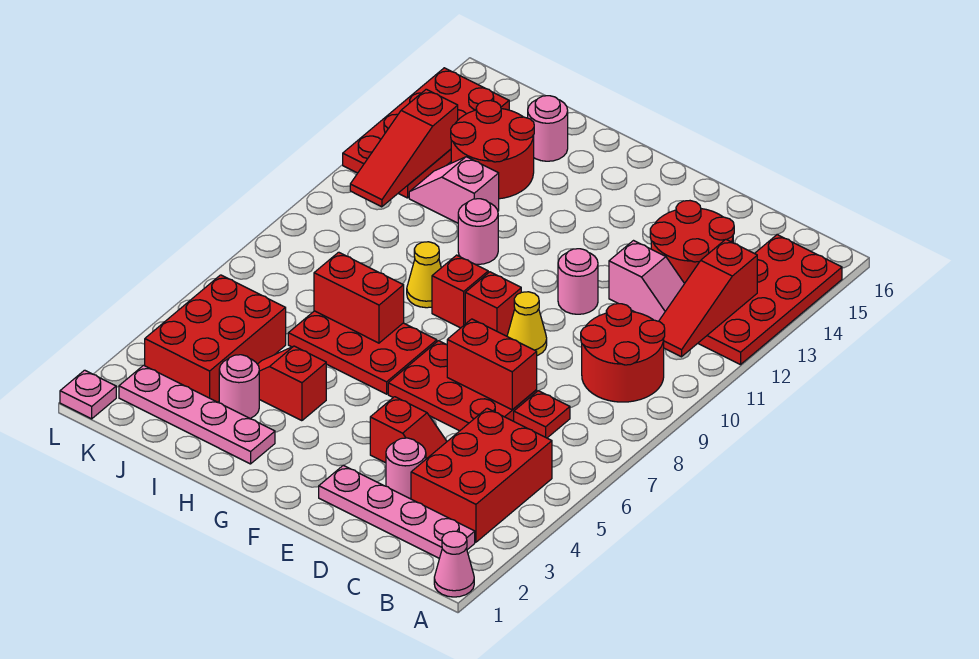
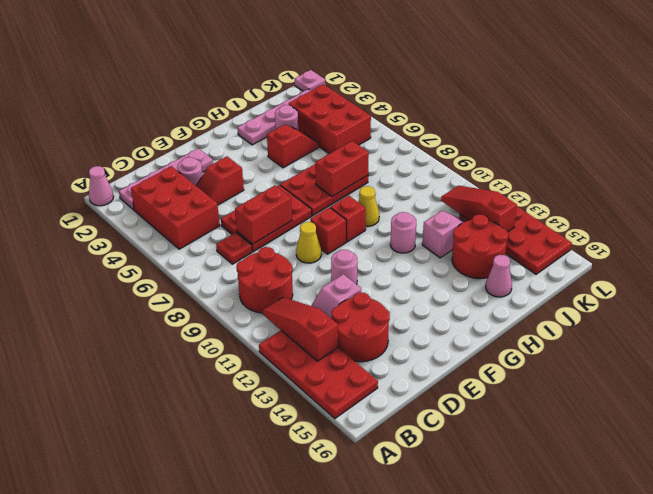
pink round brick I15 level 1 -> pink cone I15 level 1

